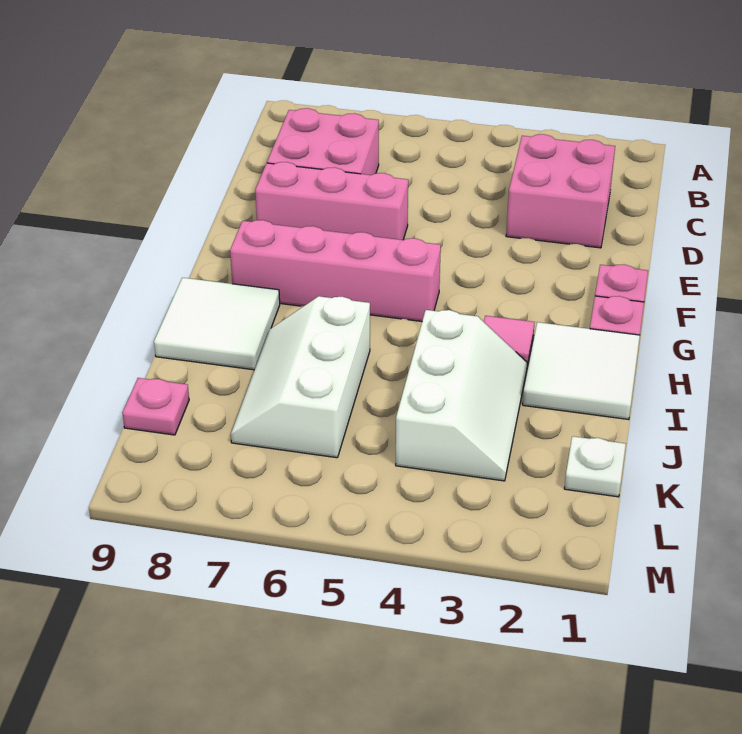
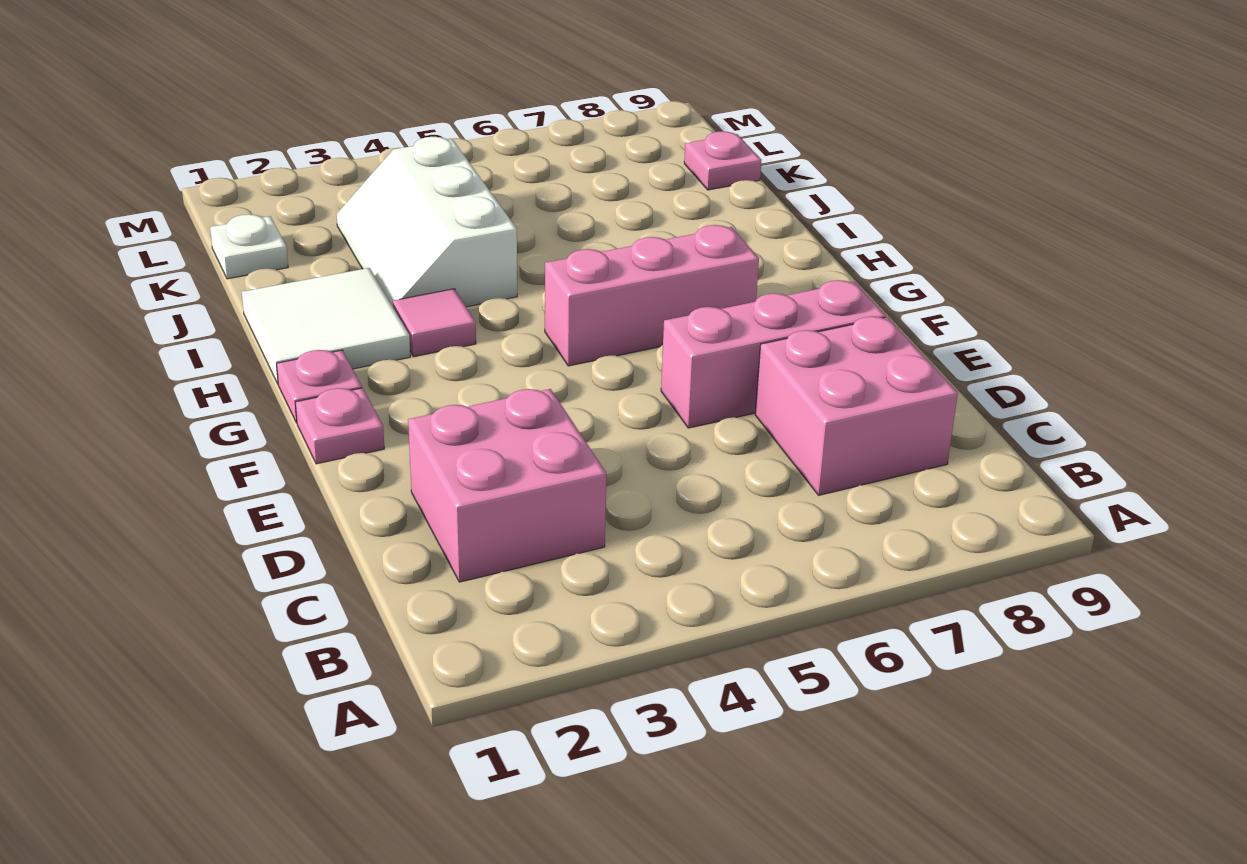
pink brick G5:G8 level 1 -> pink brick G5:G7 level 1
white tile H8:I9 level 1 -> none
white slope I6:K7 level 1 top 6 -> none

